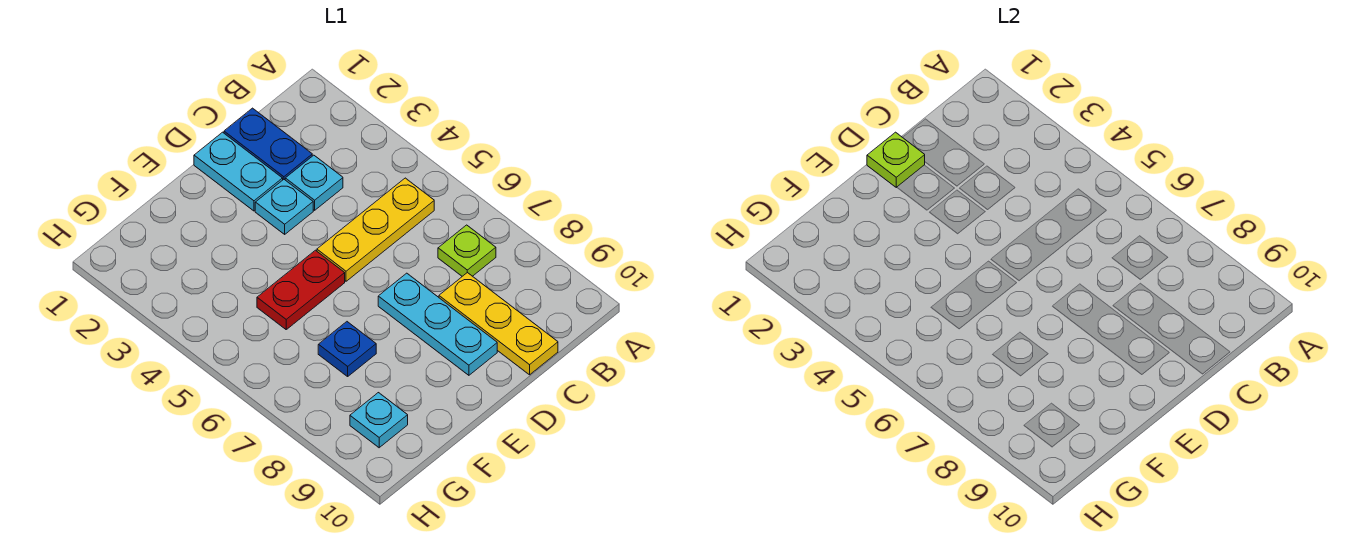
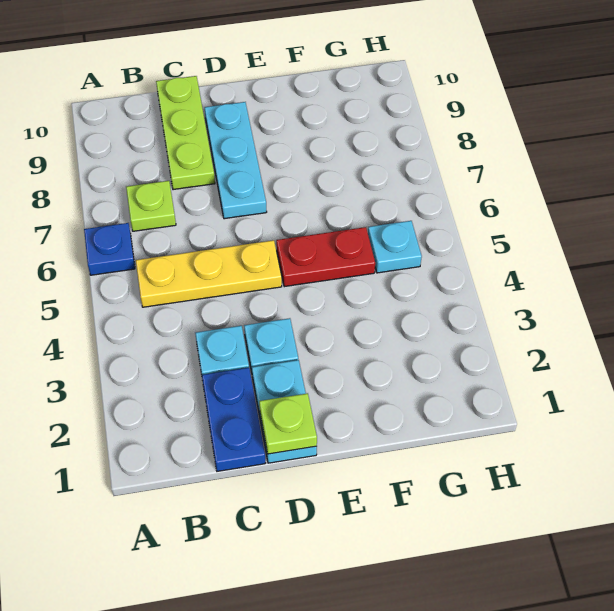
yellow plate C8:C10 level 1 -> lime plate C8:C10 level 1
blue plate F7 level 1 -> blue plate A6 level 1
cyan plate G9 level 1 -> cyan plate G5 level 1

